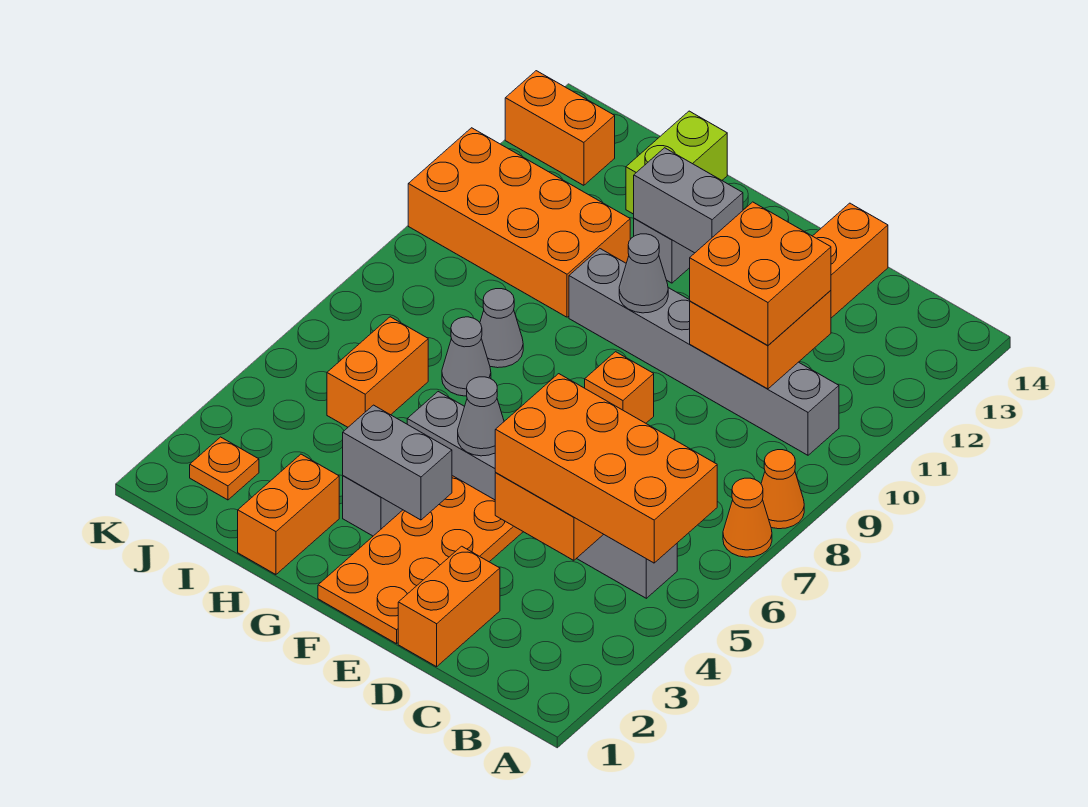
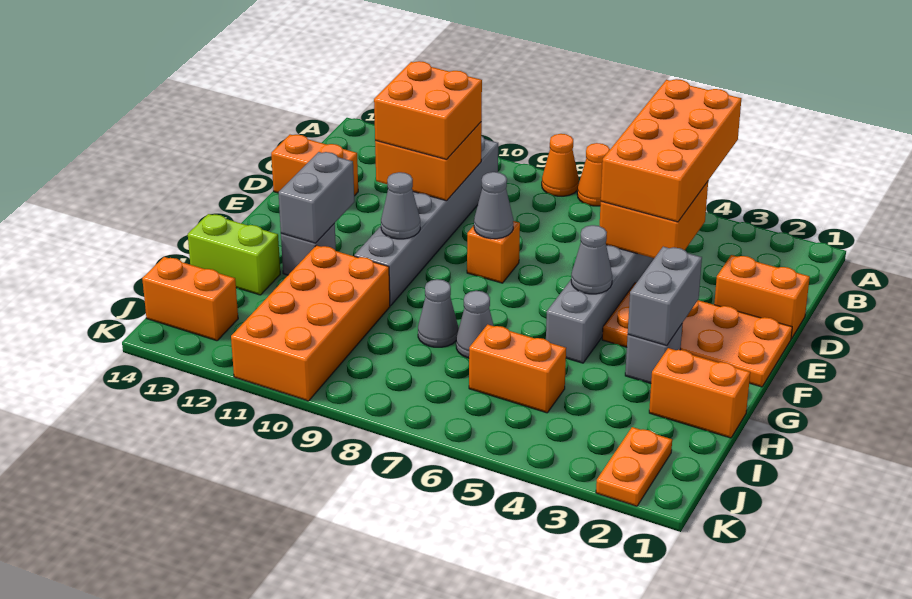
none -> grey cone E8 level 2
orange plate J2 level 1 -> orange plate J2:K2 level 1
orange brick J13:K13 level 1 -> orange brick J13:J14 level 1

